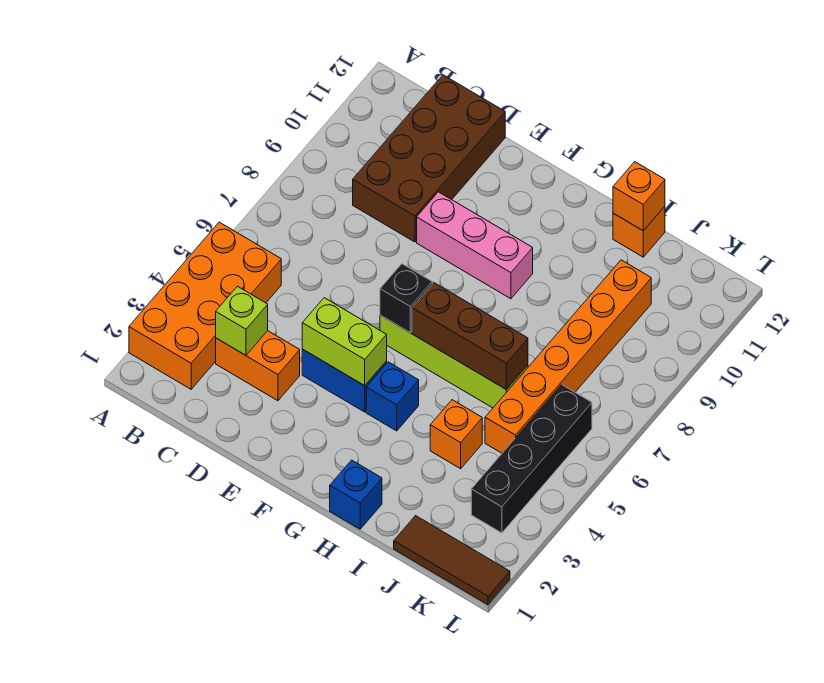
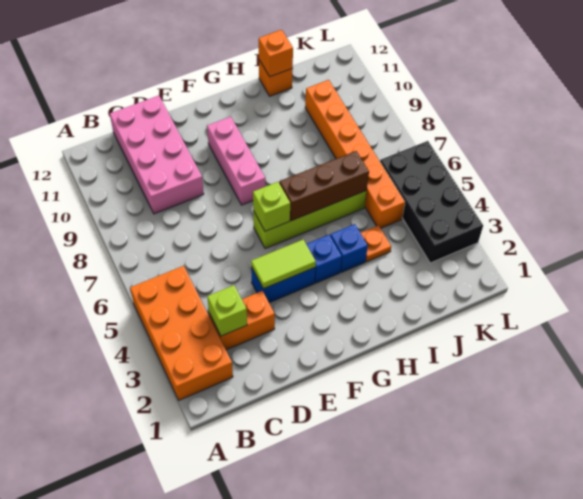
brown brick C9:D12 level 1 -> pink brick C9:D12 level 1
lime brick E4:F4 level 2 -> lime tile E4:F4 level 2
pink brick E9:G9 level 1 -> pink brick F8:F10 level 1
black brick F6 level 2 -> lime brick F6 level 2
blue brick H1 level 1 -> blue brick H4 level 1
orange brick I4 level 1 -> orange plate I4 level 1
brown tile J1:L1 level 1 -> none
black brick K3:K6 level 1 -> black brick K3:L6 level 1

